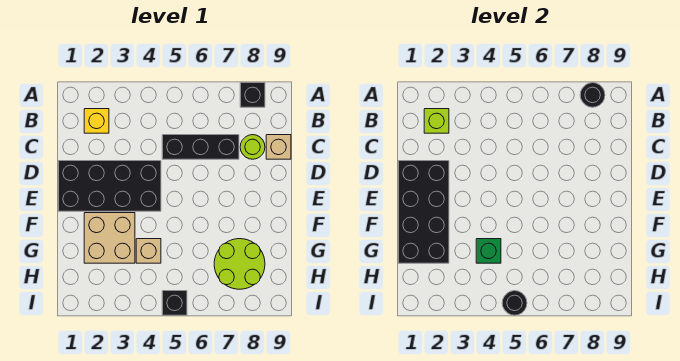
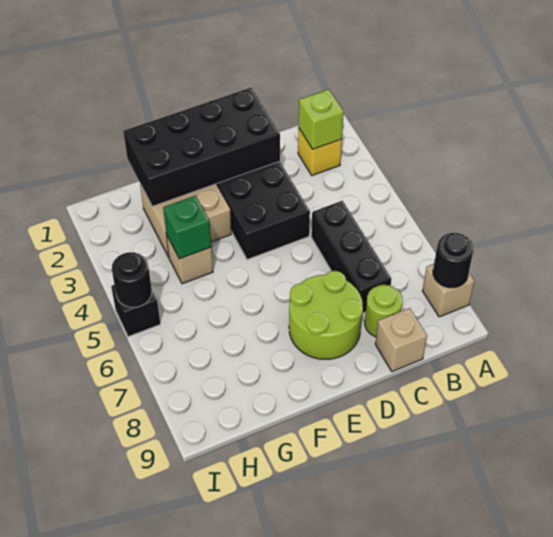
black brick A8 level 1 -> tan brick A8 level 1
lime round brick G7:H8 level 1 -> lime round brick D7:E8 level 1

